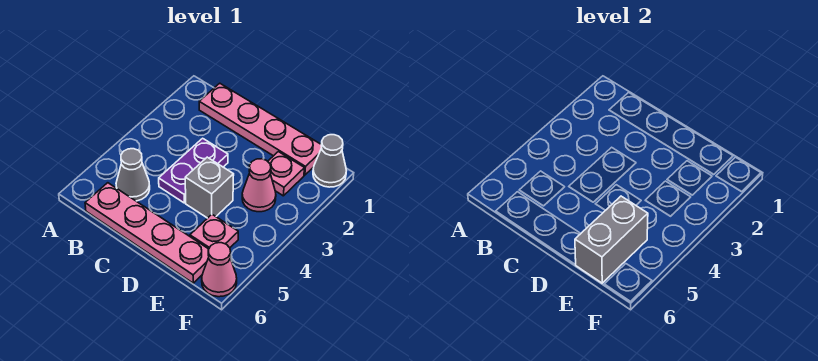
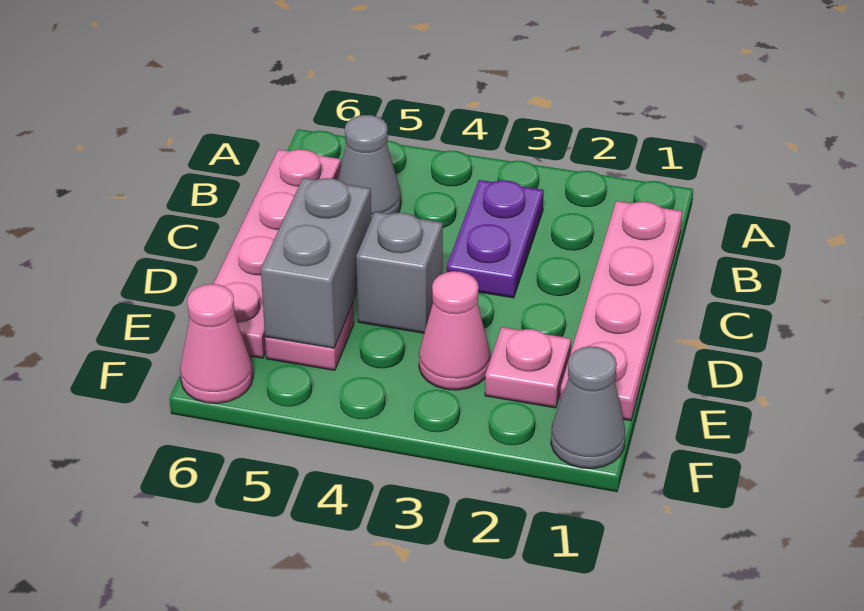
purple plate C3:C4 level 1 -> purple plate B3:C3 level 1
grey brick E5:E6 level 2 -> grey brick D5:E5 level 2

